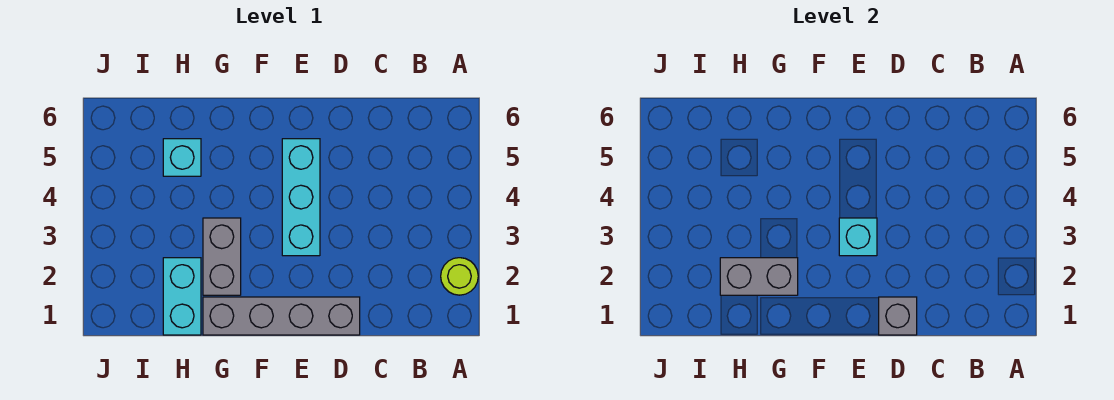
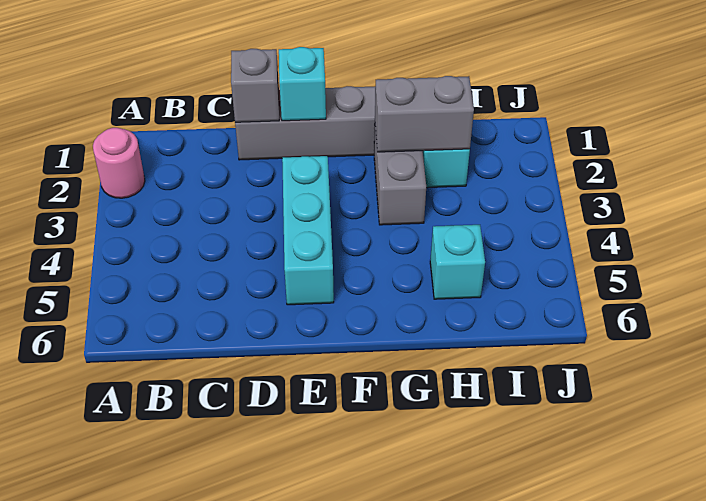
lime round brick A2 level 1 -> pink round brick A2 level 1
cyan brick E3 level 2 -> cyan brick E1 level 2

